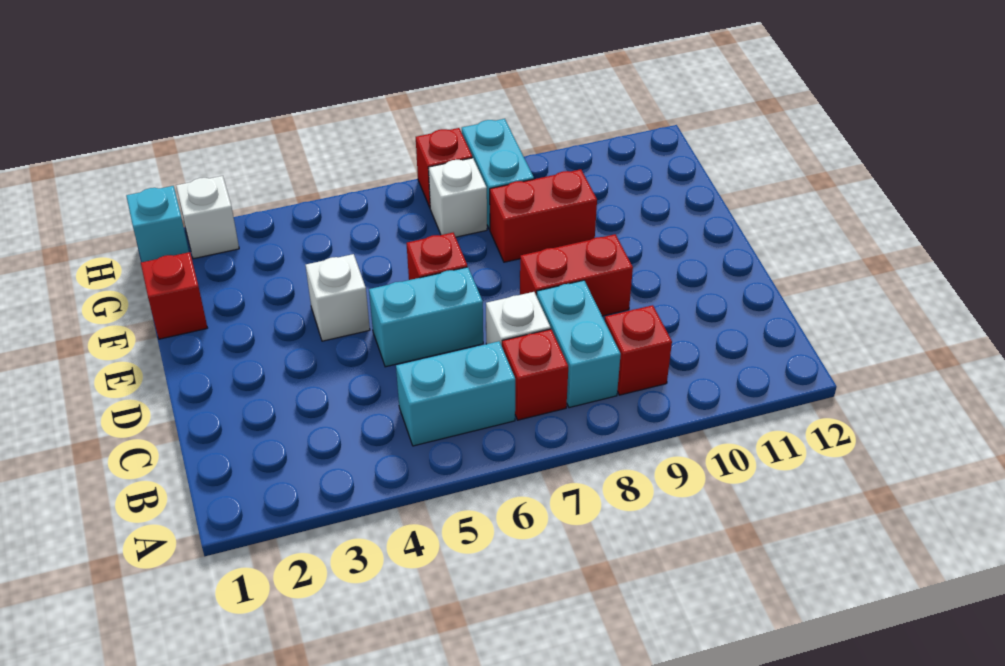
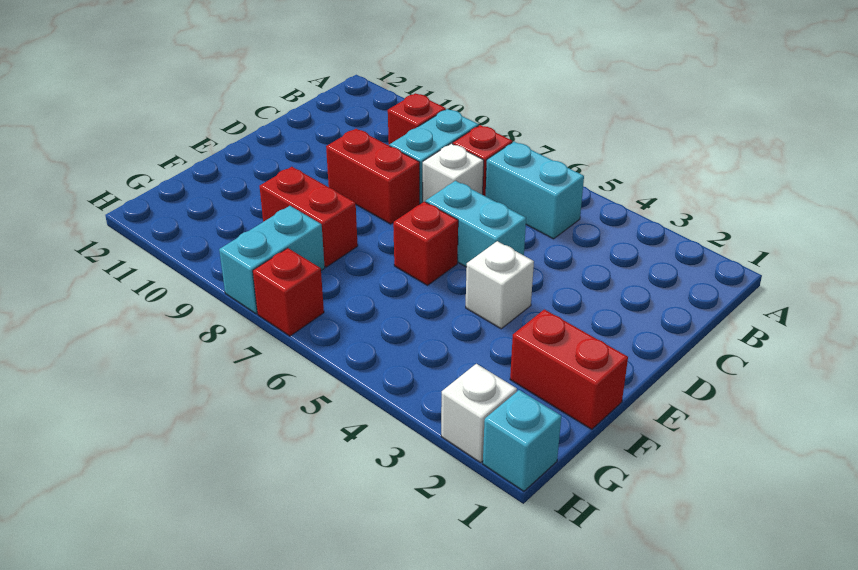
red brick F1 level 1 -> red brick F1:F2 level 1
white brick G7 level 1 -> none

